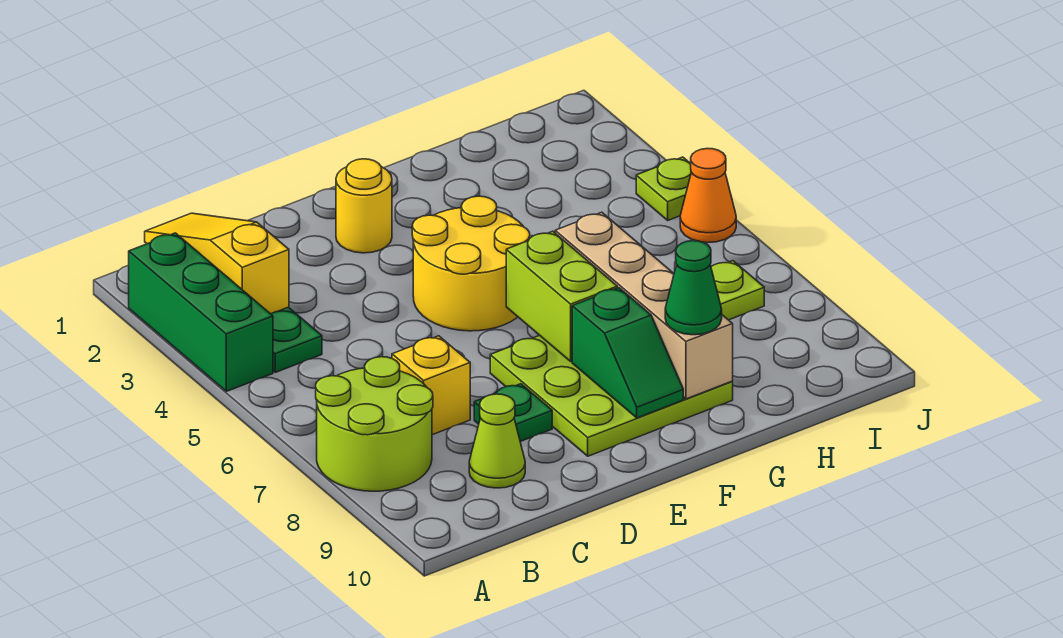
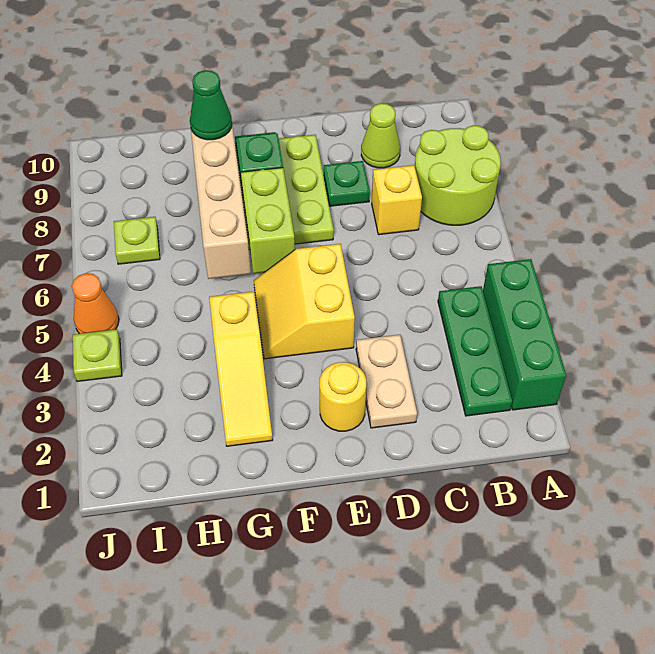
yellow slope B1:B3 level 2 top 3 -> yellow slope G2:G4 level 1 top 4
none -> tan plate D2:D3 level 1
yellow round brick E4:F5 level 1 -> yellow slope E4:F5 level 1 top E

